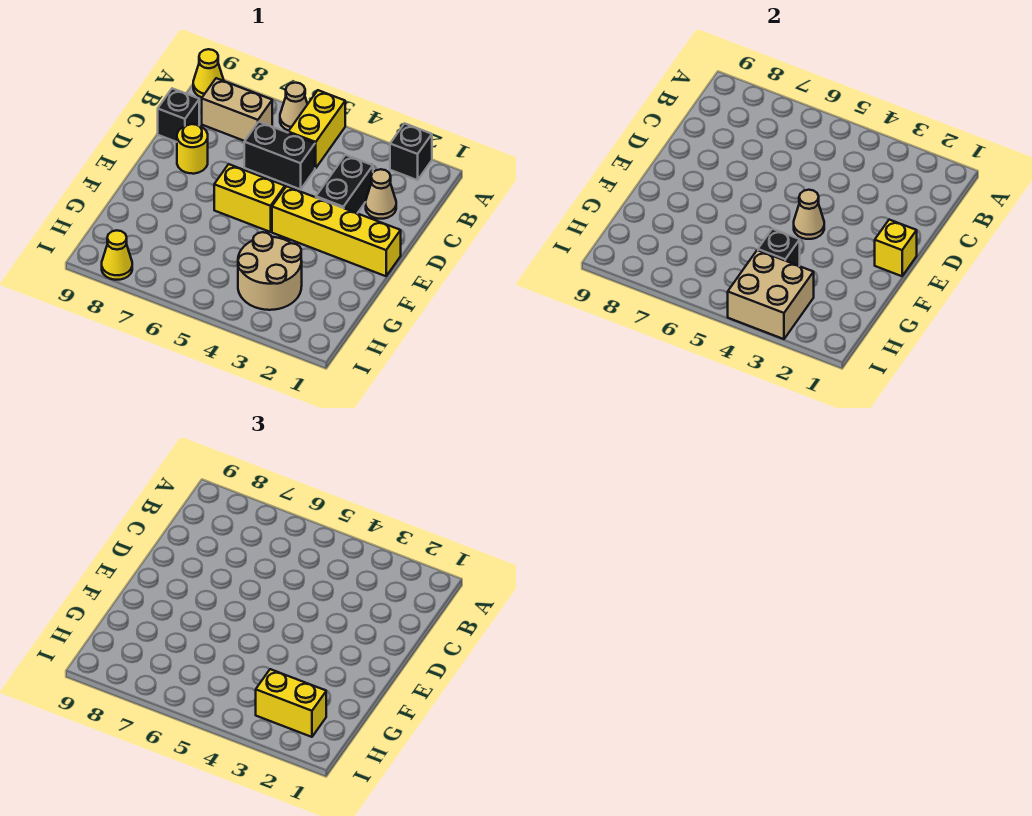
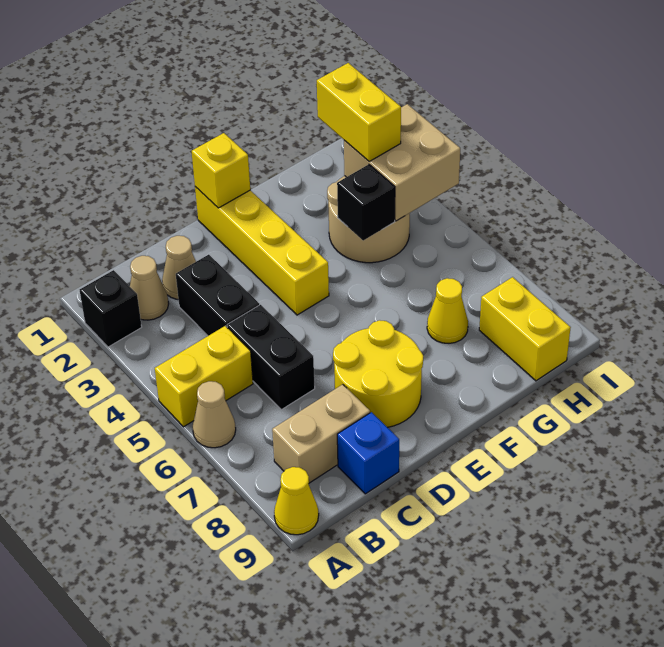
tan brick B7:B8 level 1 -> tan brick B8:C8 level 1
black brick C3:D3 level 1 -> black brick C3:C4 level 1
black brick C9 level 1 -> blue brick C9 level 1
yellow round brick D8 level 1 -> yellow round brick D7:E8 level 1
tan cone E4 level 2 -> tan cone B2 level 1
yellow brick E5:E6 level 1 -> yellow brick H8:H9 level 1
yellow cone I8 level 1 -> yellow cone G7 level 1

